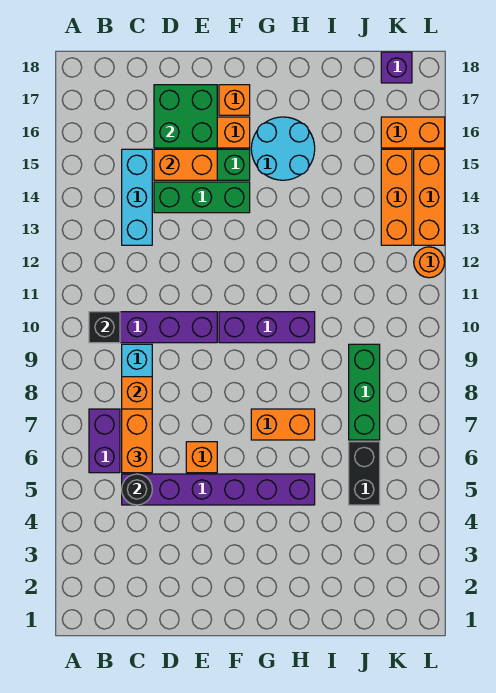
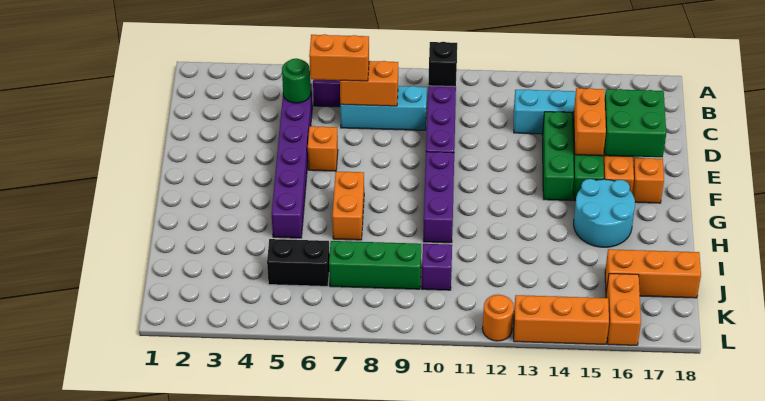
black round brick C5 level 2 -> green round brick C5 level 2
orange brick K13:K15 level 1 -> orange brick J16:J18 level 1
purple brick K18 level 1 -> purple brick J10 level 1

